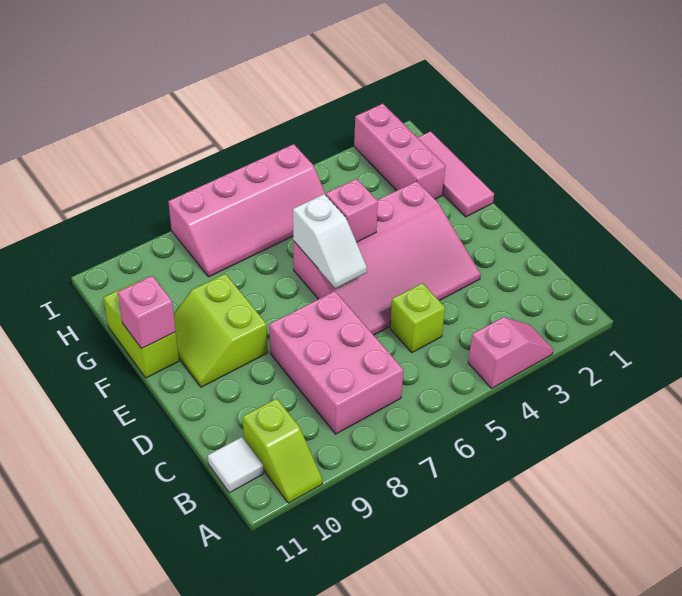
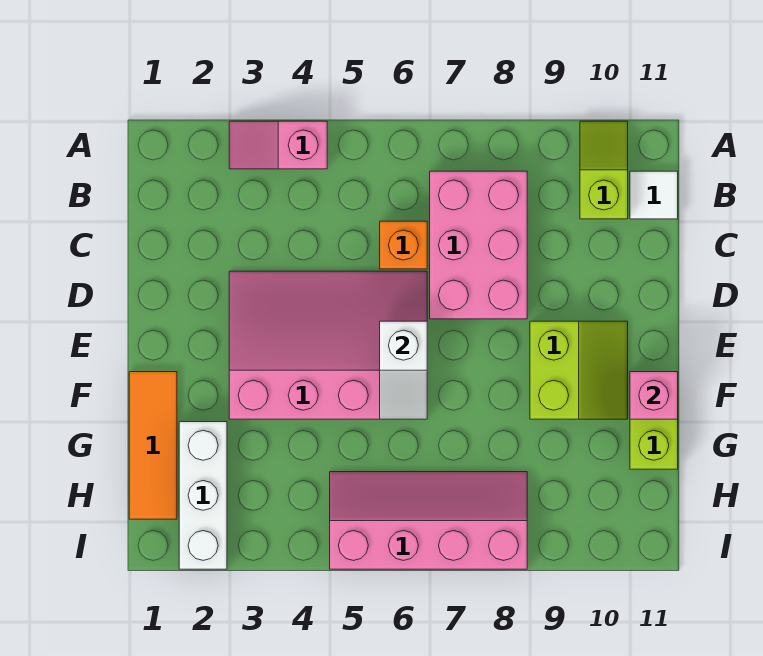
lime brick C5 level 1 -> none
none -> orange brick C6 level 1
white slope E6:F6 level 2 top F -> white slope E6:F6 level 2 top E
pink tile F1:H1 level 1 -> orange tile F1:H1 level 1
pink brick F5 level 2 -> none
pink brick G2:I2 level 1 -> white brick G2:I2 level 1

